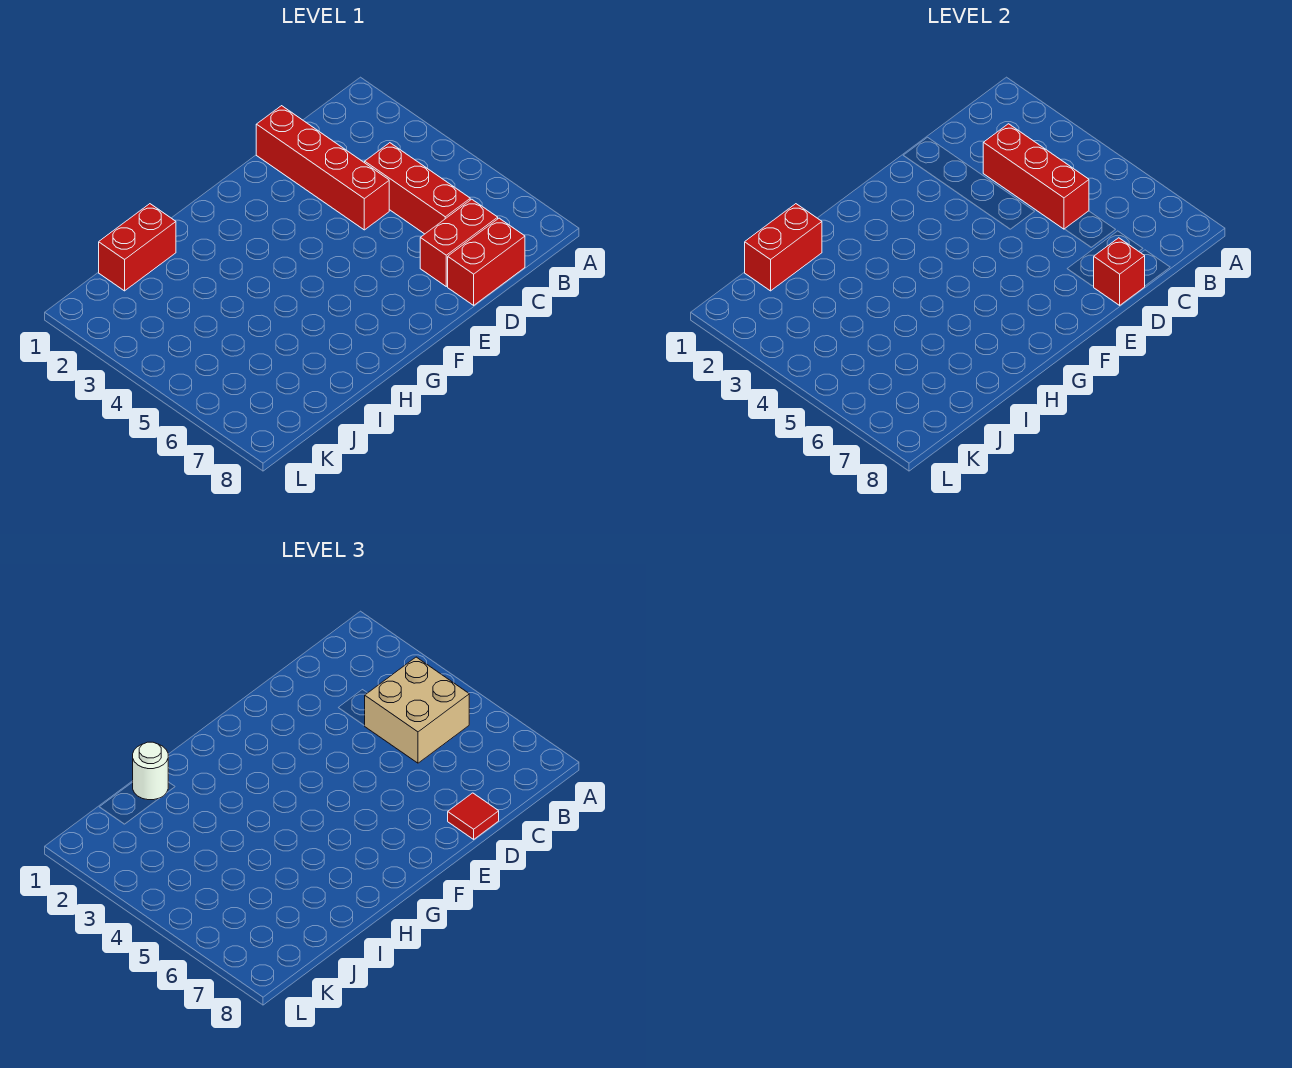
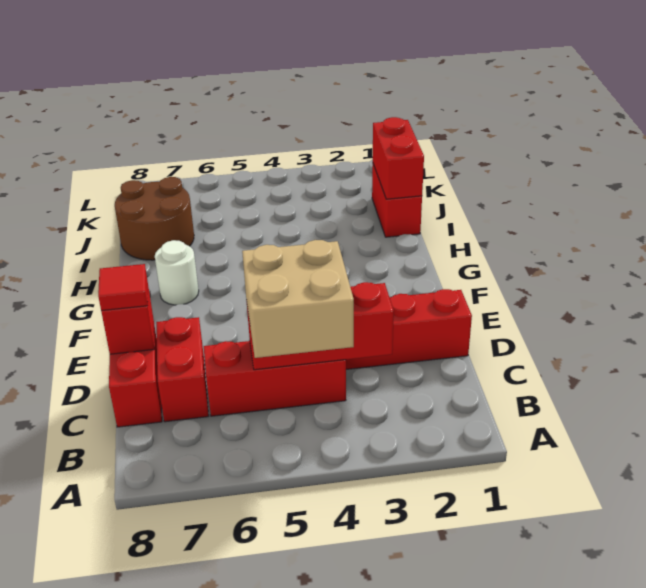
white round brick I1 level 3 -> white round brick G7 level 1
none -> brown round brick I7:J8 level 1

